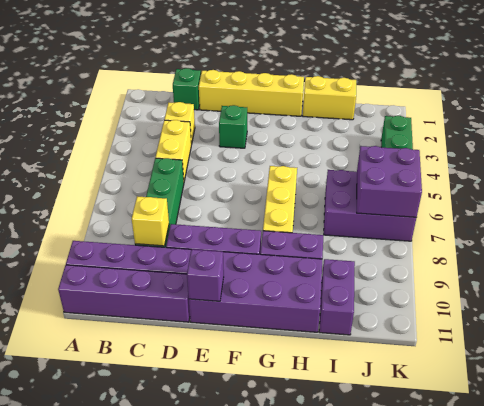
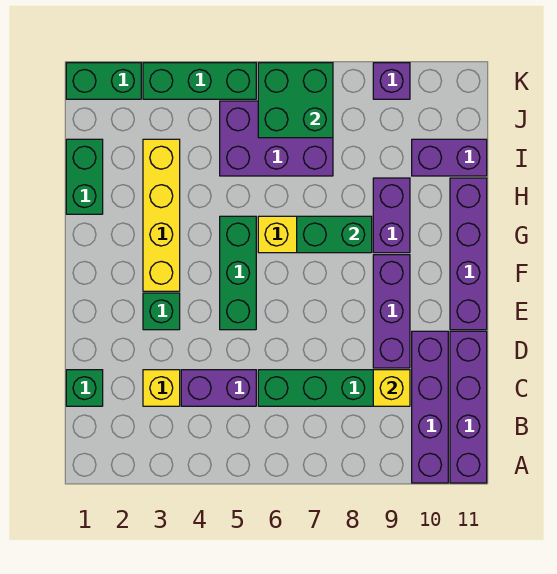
yellow brick C4:C5 level 1 -> purple brick C4:C5 level 1
yellow brick D1:G1 level 1 -> yellow brick F3:I3 level 1
none -> green brick E5:G5 level 1
purple brick E10:H11 level 1 -> purple brick E11:H11 level 1
purple brick E11 level 2 -> purple brick K9 level 1
none -> green brick G7:G8 level 2
yellow brick H1:I1 level 1 -> green brick H1:I1 level 1
purple brick I6:K7 level 1 -> purple brick I5:J7 level 1
purple brick J6:K7 level 2 -> green brick J6:K7 level 2
none -> green brick K1:K2 level 1

